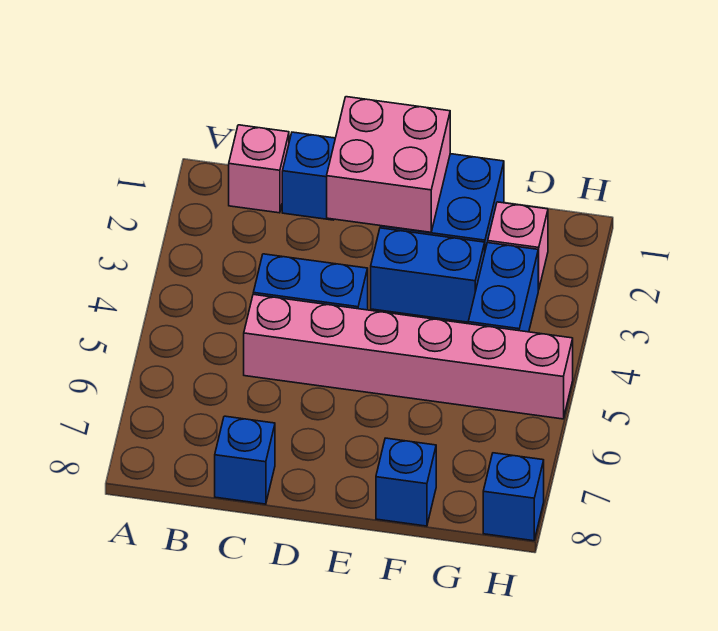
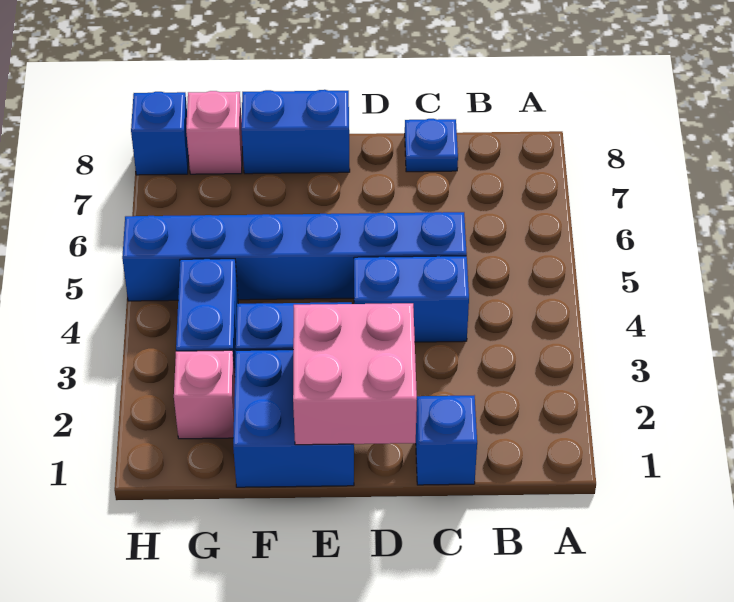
pink brick B1 level 1 -> pink brick G8 level 1
pink brick C5:H5 level 1 -> blue brick C5:H5 level 1
blue brick C8 level 1 -> blue plate C8 level 1
blue brick F8 level 1 -> blue brick E8:F8 level 1

